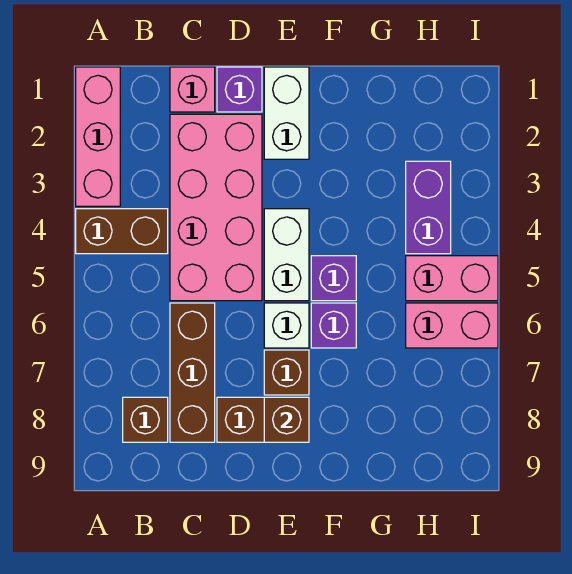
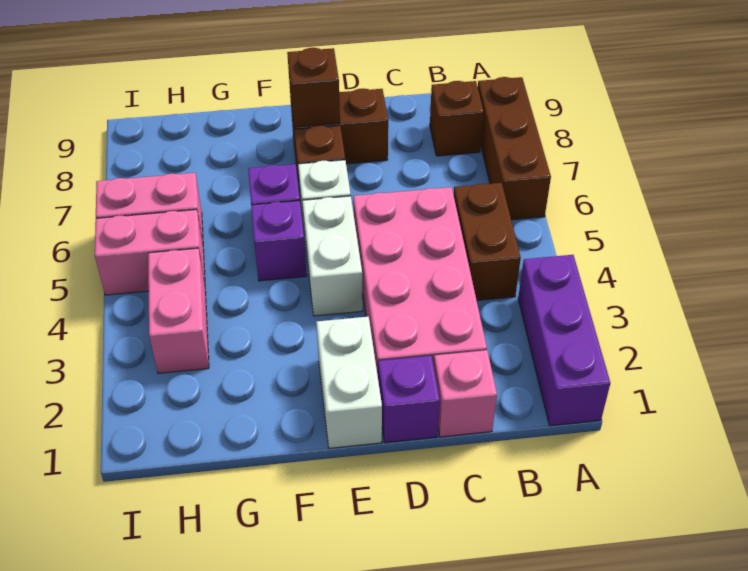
pink brick A1:A3 level 1 -> purple brick A1:A3 level 1
brown brick A4:B4 level 1 -> brown brick B4:B5 level 1
brown brick C6:C8 level 1 -> brown brick A6:A8 level 1
purple brick H3:H4 level 1 -> pink brick H3:H4 level 1

